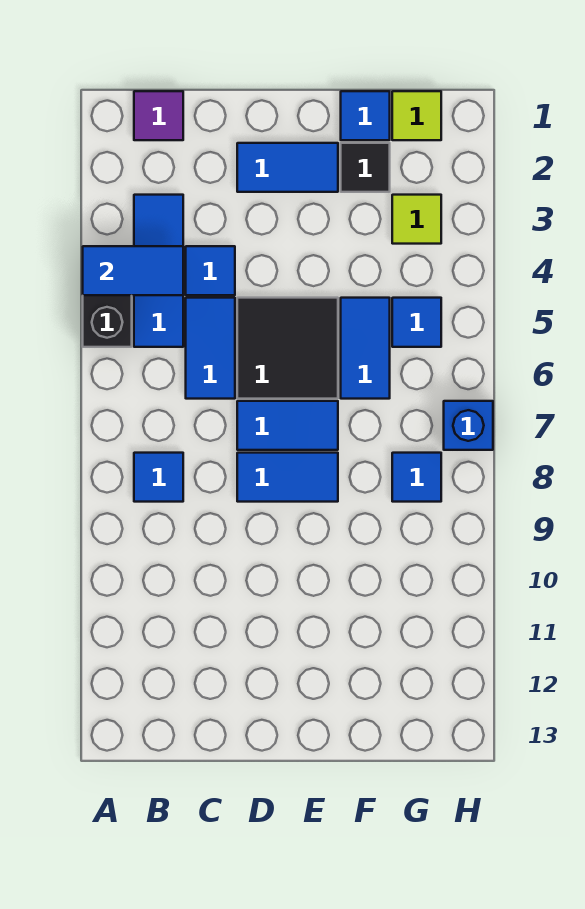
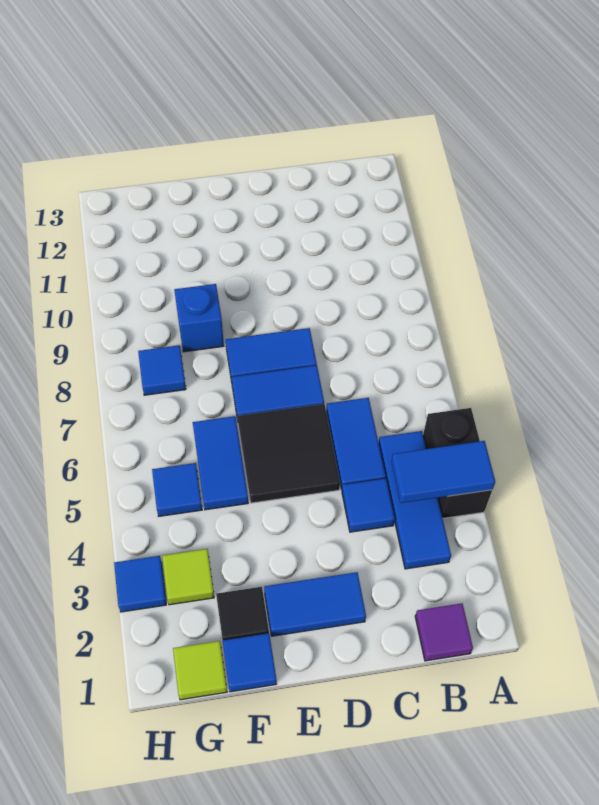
blue tile B8 level 1 -> blue tile H3 level 1
blue brick H7 level 1 -> blue brick F9 level 1

